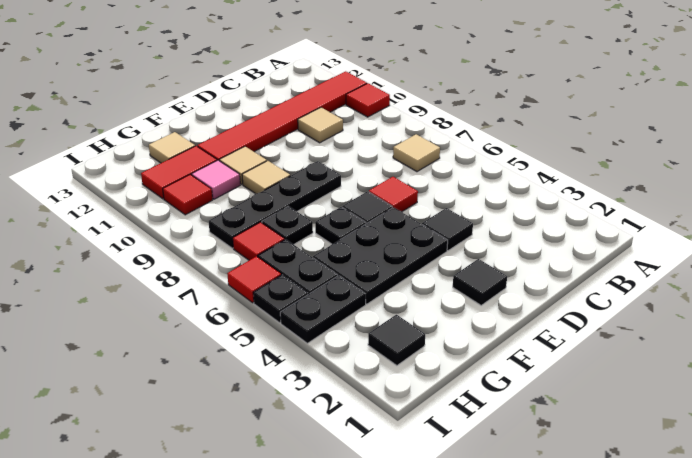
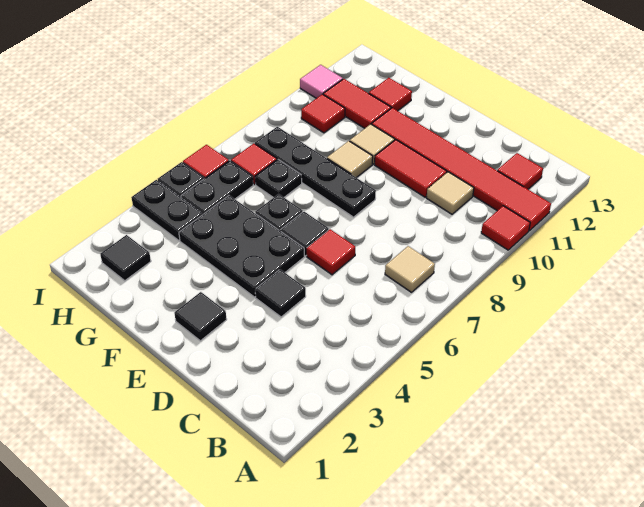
none -> red tile B12 level 1
none -> red tile D10:E10 level 1
pink tile G10 level 1 -> pink tile I11 level 1
tan tile G12 level 1 -> red tile G12 level 1

